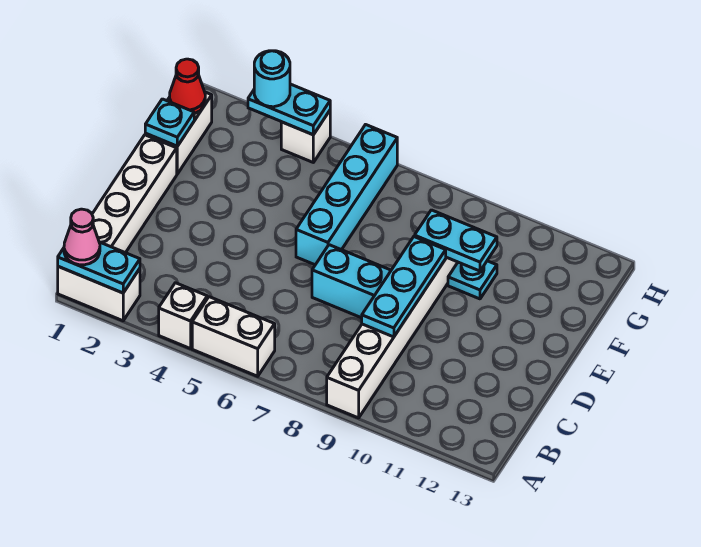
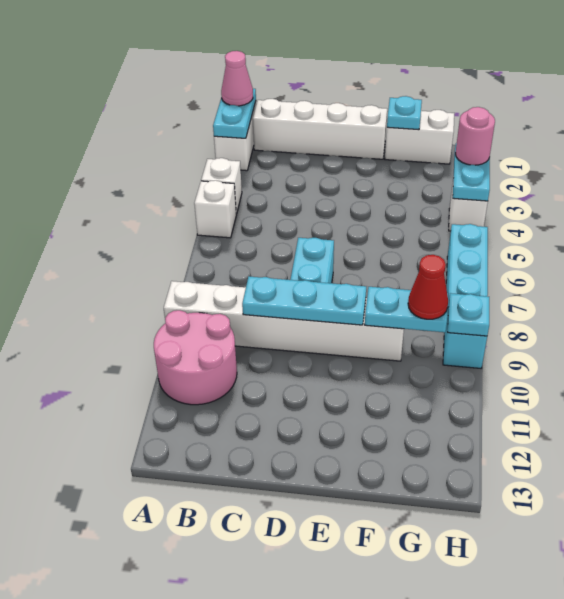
white brick A5:A6 level 1 -> white brick A5 level 1
none -> pink round brick A10:B11 level 1
cyan brick E6:H6 level 1 -> cyan brick H6:H9 level 1
cyan plate F9:F10 level 2 -> cyan plate F9:G9 level 2
cyan plate F10 level 1 -> cyan plate H9 level 2
red cone G1 level 2 -> red cone G9 level 3
cyan round brick H3 level 3 -> pink round brick H3 level 3

